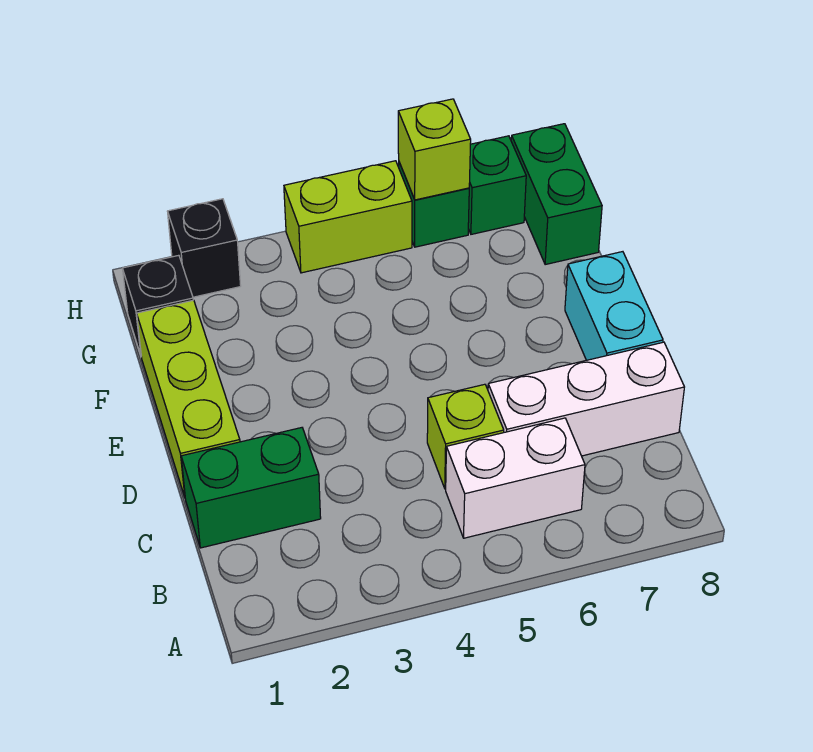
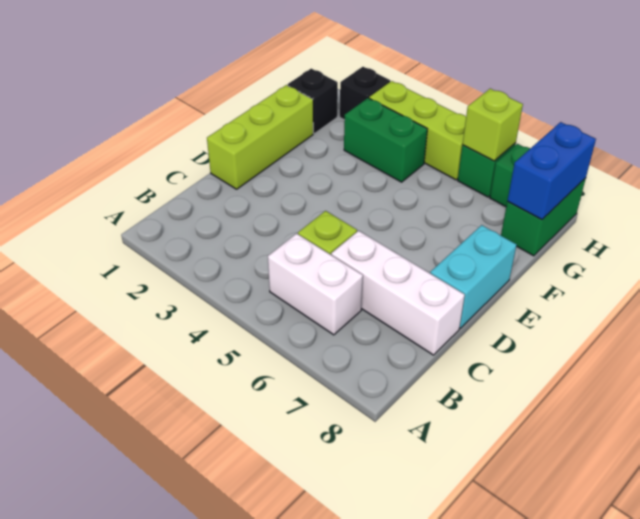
green brick C1:C2 level 1 -> green brick G3:G4 level 1
none -> blue brick G8:H8 level 2
lime brick H4:H5 level 1 -> lime brick H3:H5 level 1

